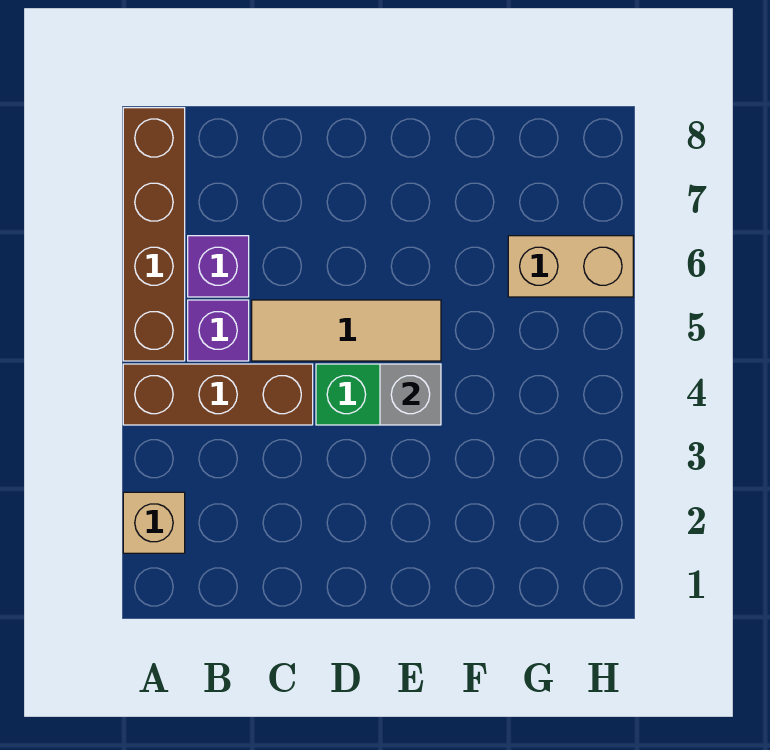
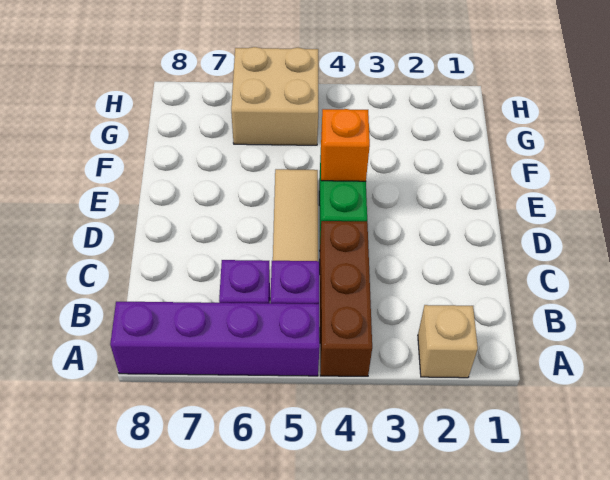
brown brick A5:A8 level 1 -> purple brick A5:A8 level 1
grey brick E4 level 2 -> orange brick E4 level 2
tan brick G6:H6 level 1 -> tan brick G5:H6 level 1

